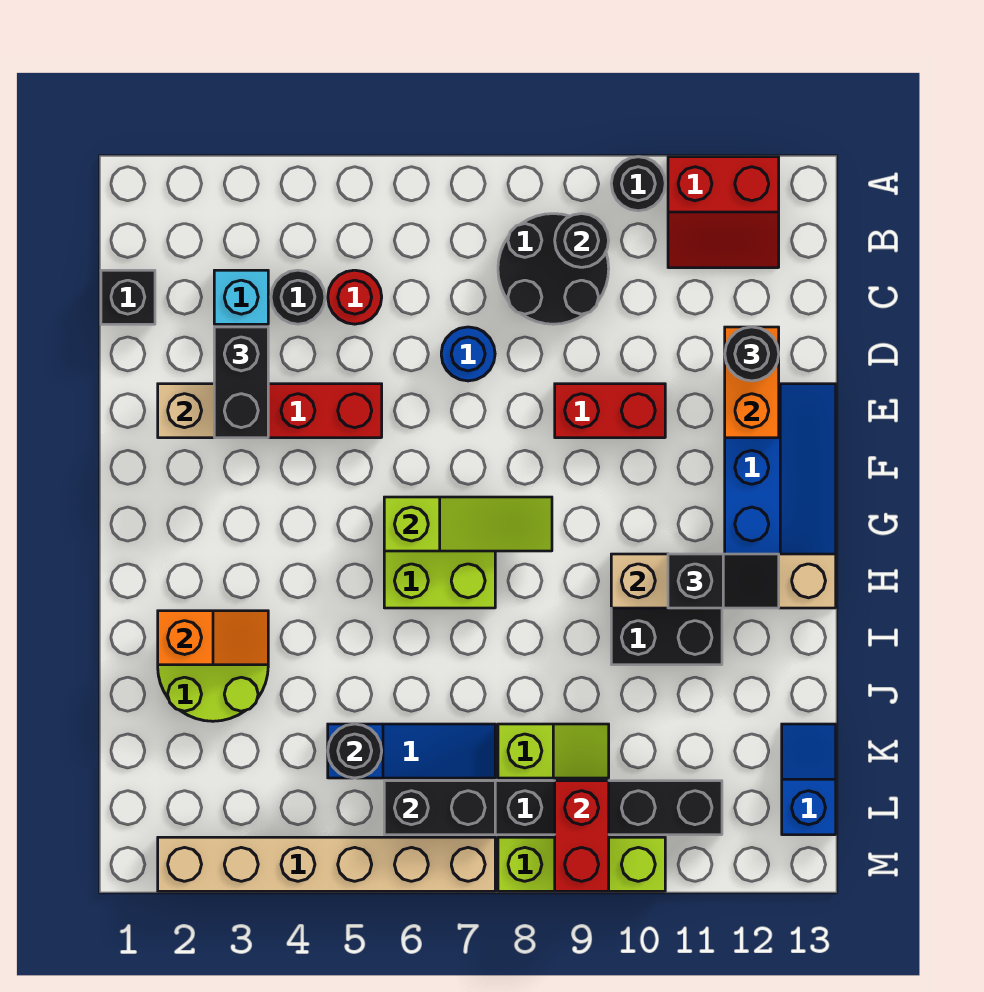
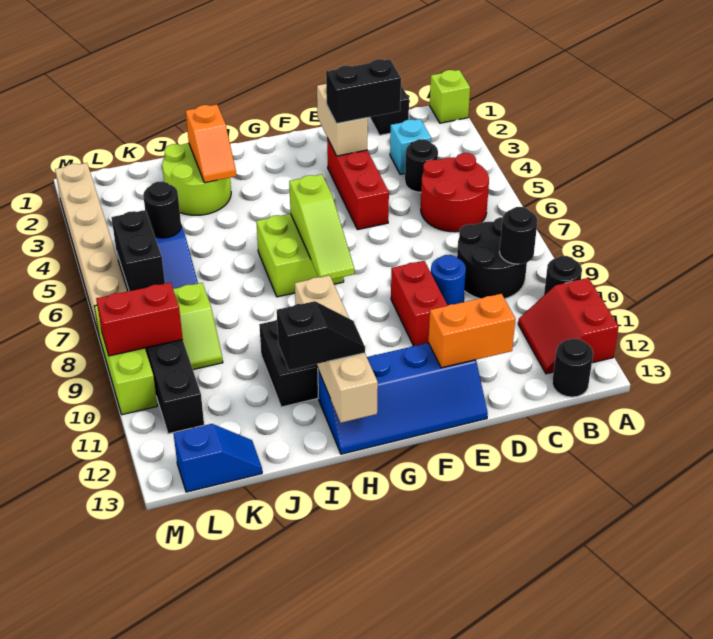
none -> lime brick A1 level 1
red round brick C5 level 1 -> red round brick B5:C6 level 1
blue round brick D7 level 1 -> blue round brick D9 level 1
black round brick D12 level 3 -> black round brick B13 level 1
black slope H11:H12 level 3 top 11 -> black slope H12:I12 level 3 top I

